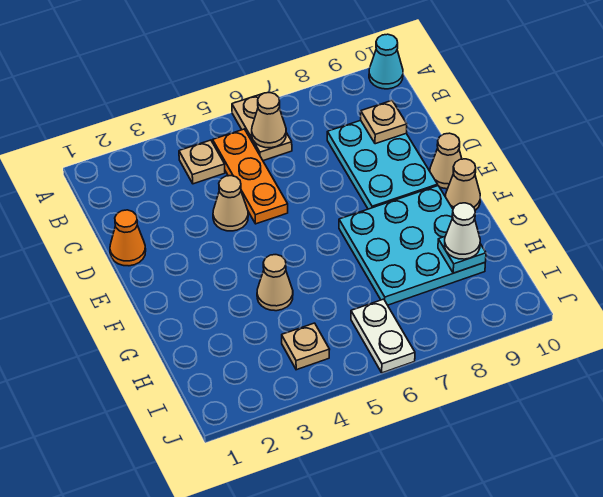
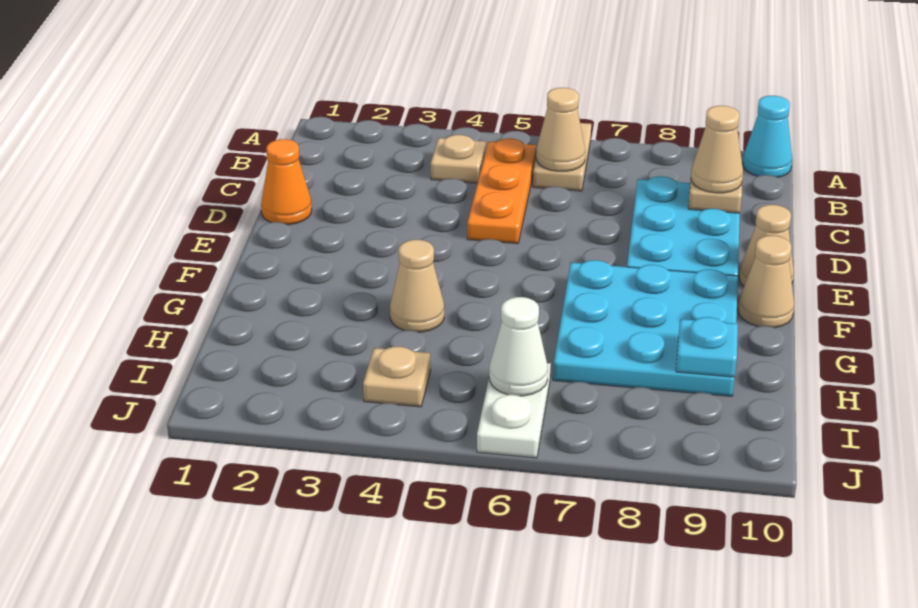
tan cone D4 level 1 -> tan cone C9 level 3
white cone H9 level 3 -> white cone I6 level 2

